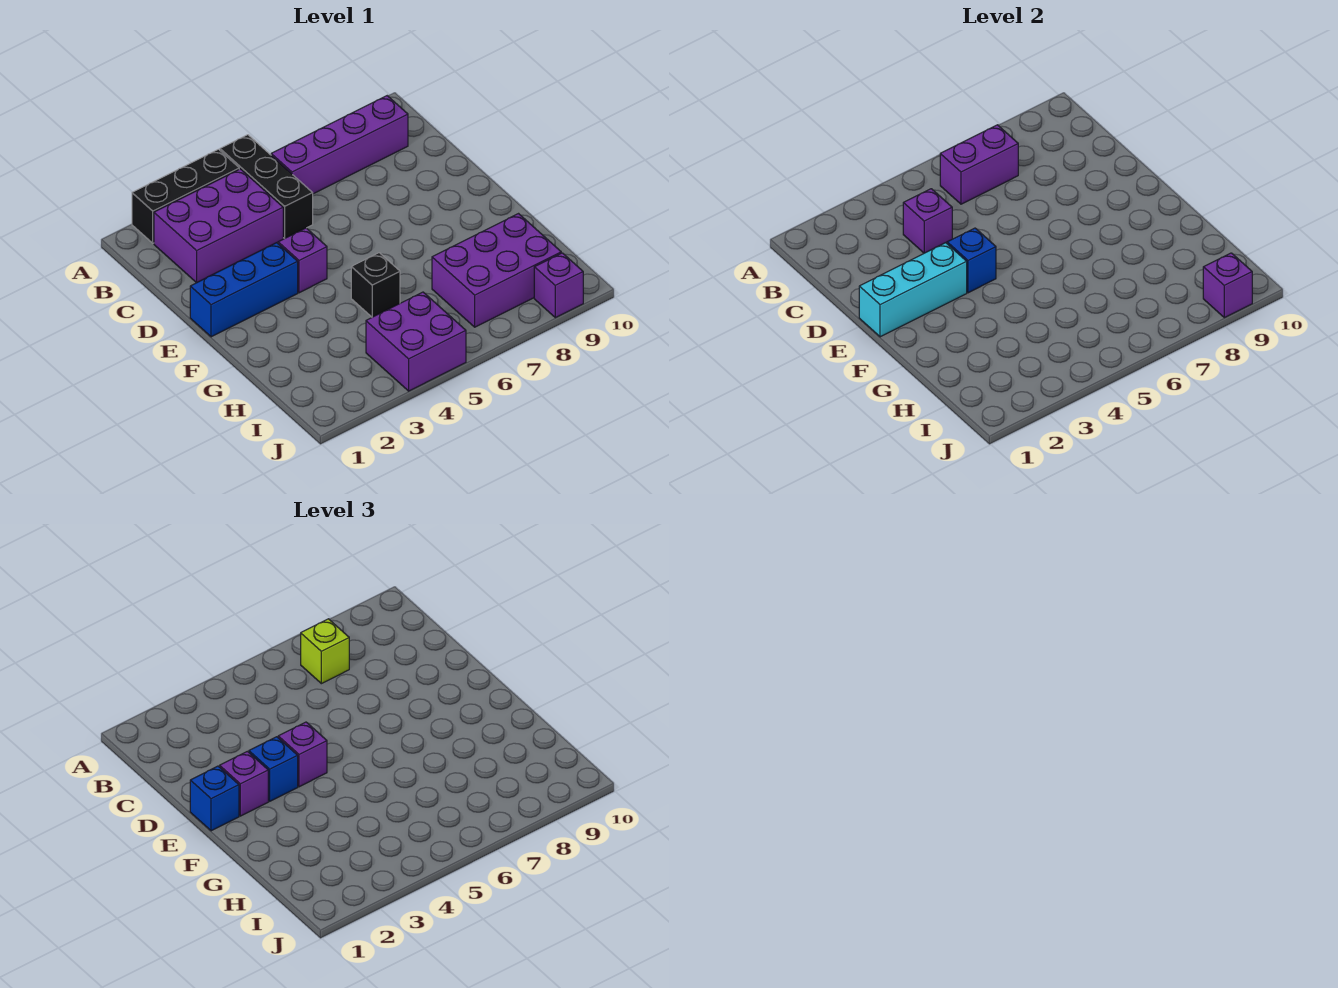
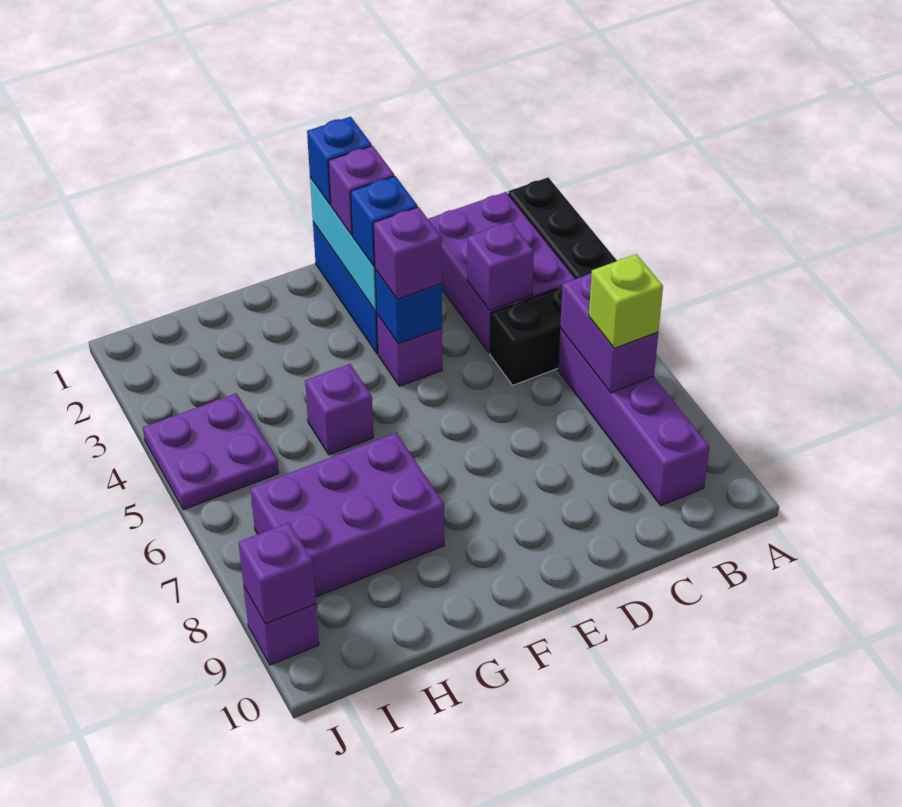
black brick G5 level 1 -> purple brick G5 level 1
purple brick H7:I9 level 1 -> purple brick G7:I8 level 1
purple brick I4:J5 level 1 -> purple plate I4:J5 level 1

